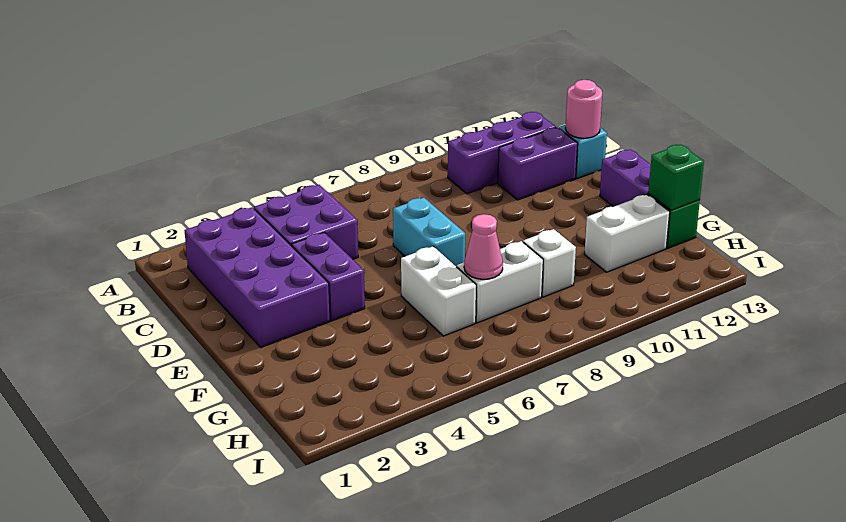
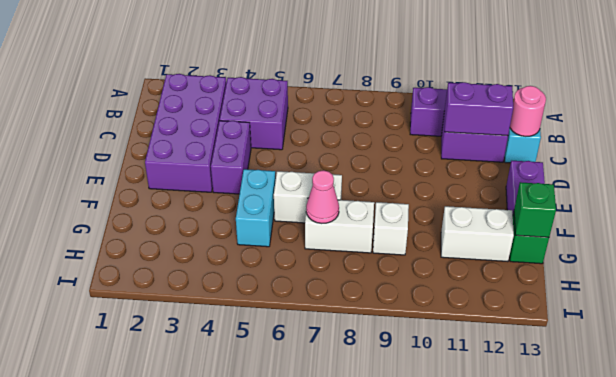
none -> purple brick C11:C12 level 2
cyan brick D7:E7 level 1 -> cyan brick F5:G5 level 1
white brick F6:G6 level 1 -> white brick F6:F7 level 1

